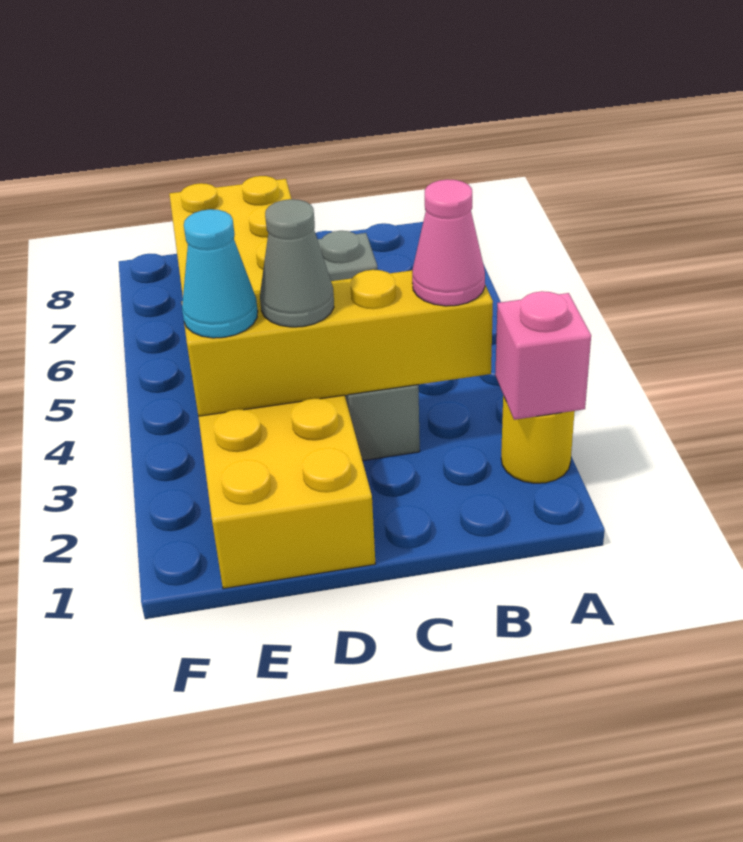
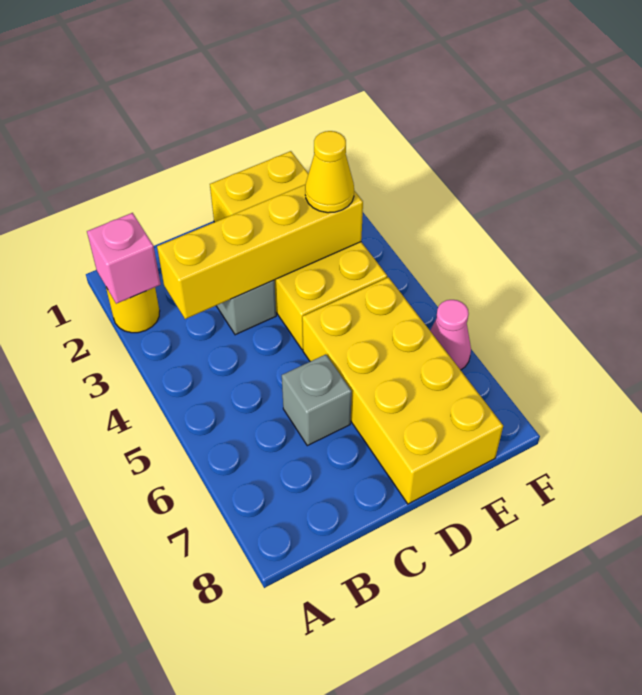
pink cone B3 level 3 -> pink cone F6 level 1
grey cone D3 level 3 -> none
cyan cone E3 level 3 -> yellow cone E3 level 3

